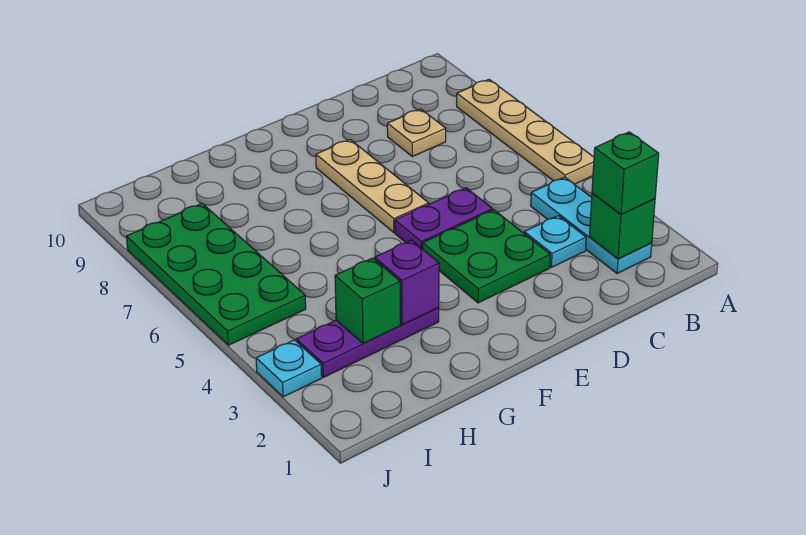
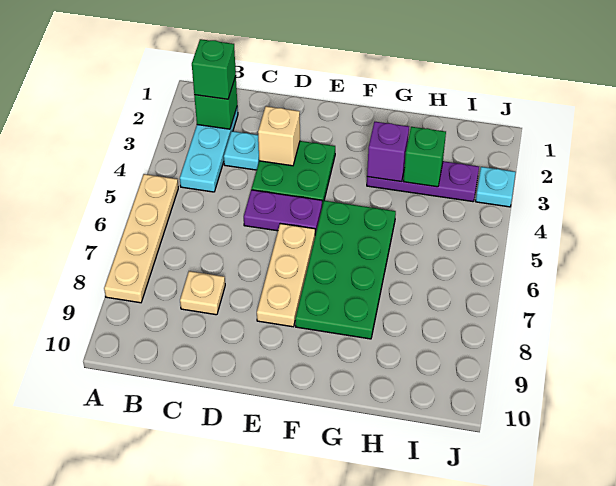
none -> tan brick D3 level 2
green plate I5:J8 level 1 -> green plate F5:G8 level 1

